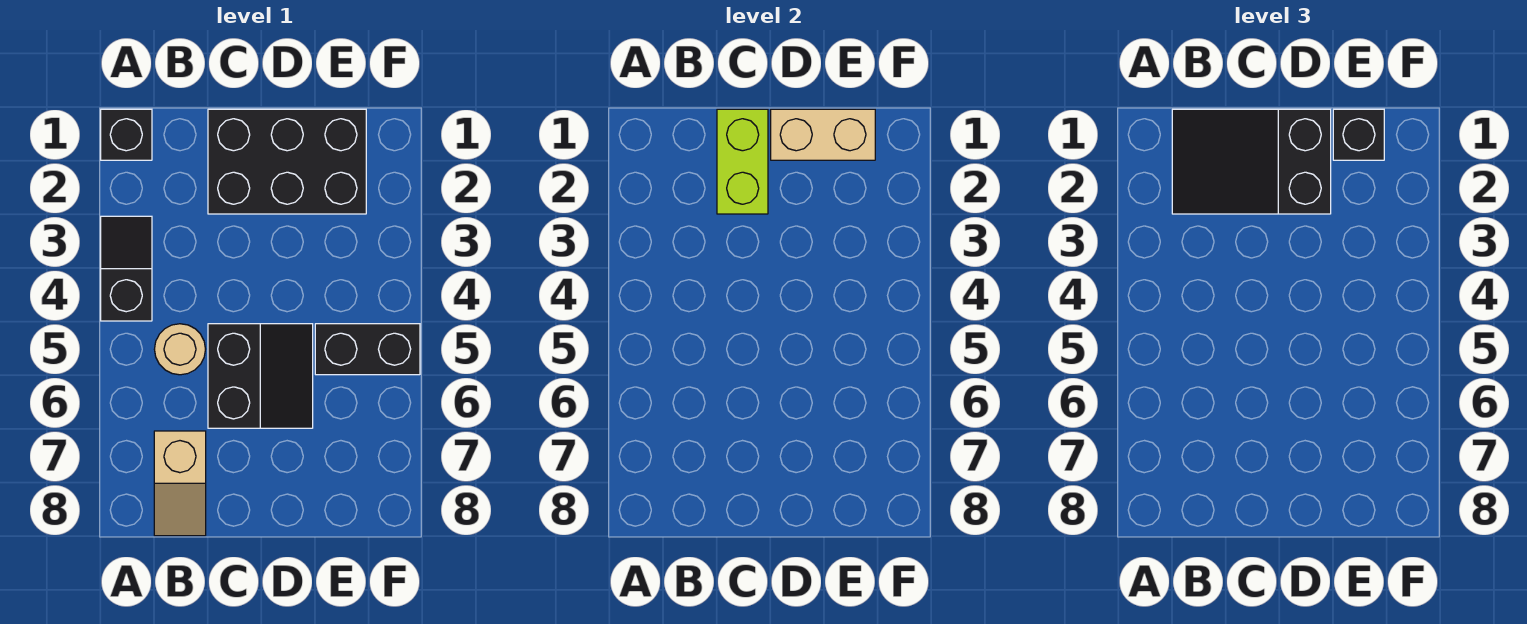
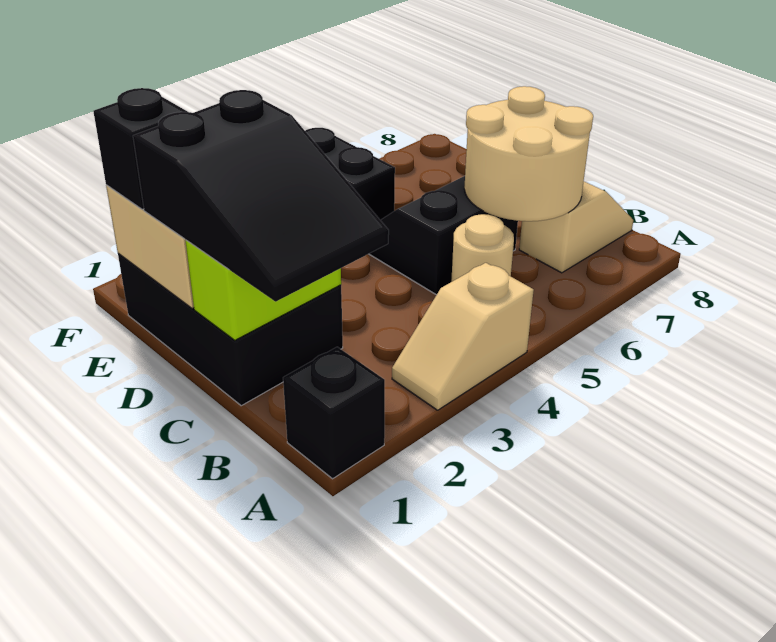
black slope A3:A4 level 1 top 4 -> tan slope A3:A4 level 1 top 4
none -> tan round brick B6:C7 level 2

